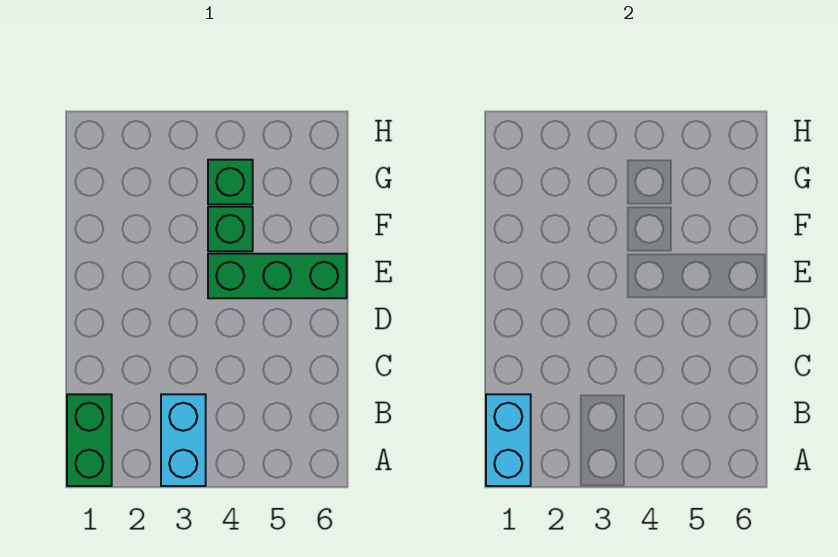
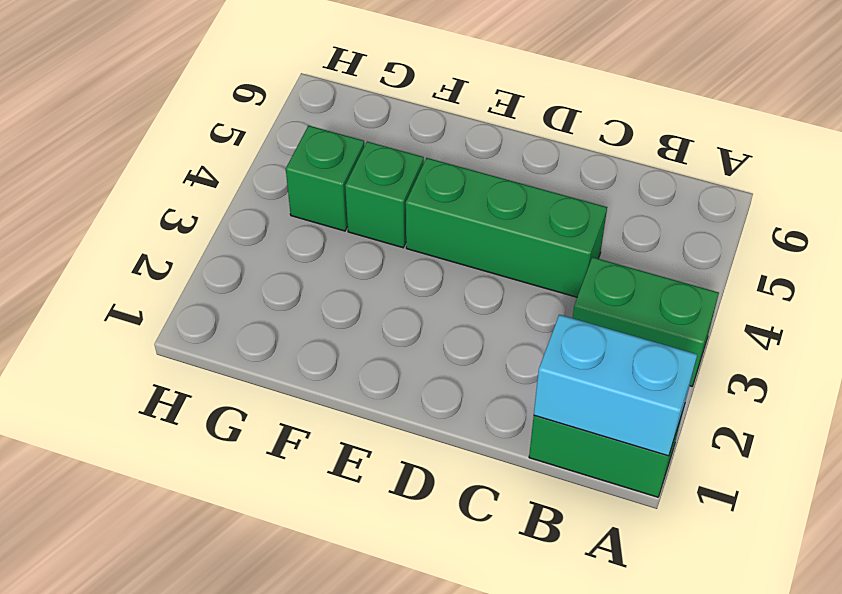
cyan brick A3:B3 level 1 -> green brick A3:B3 level 1
green brick E4:E6 level 1 -> green brick C4:E4 level 1

